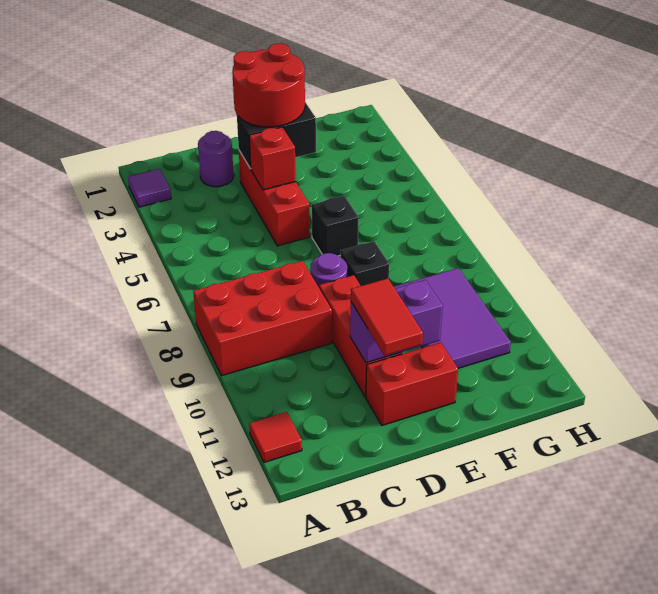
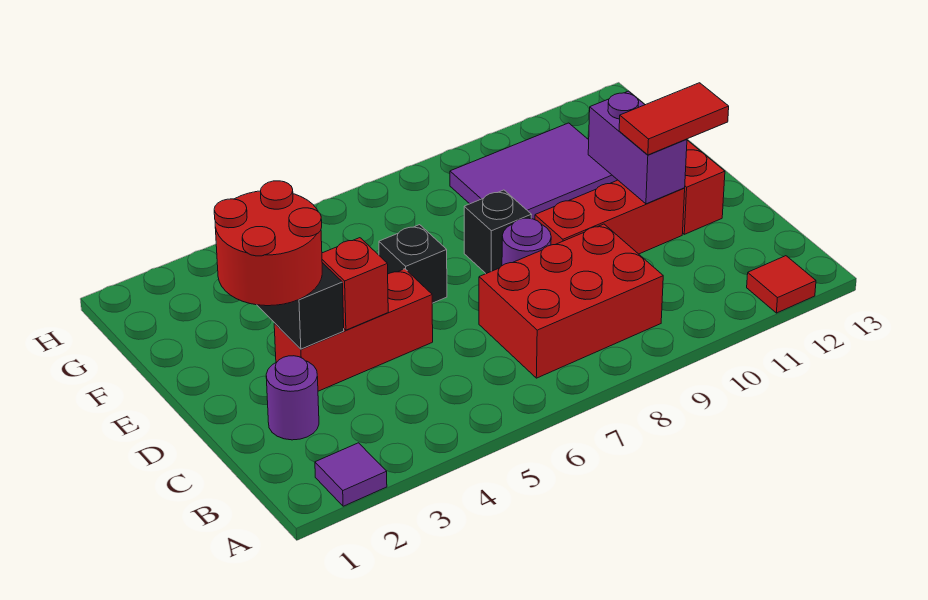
red brick A8:C9 level 1 -> red brick B7:C9 level 1

